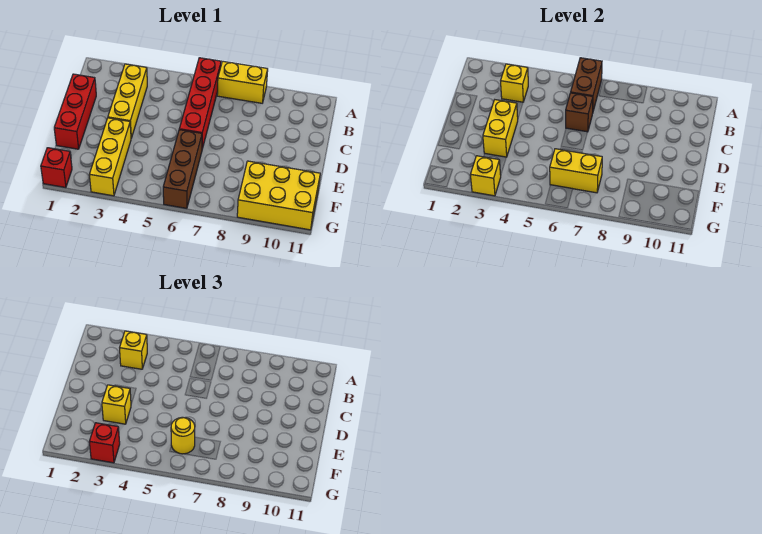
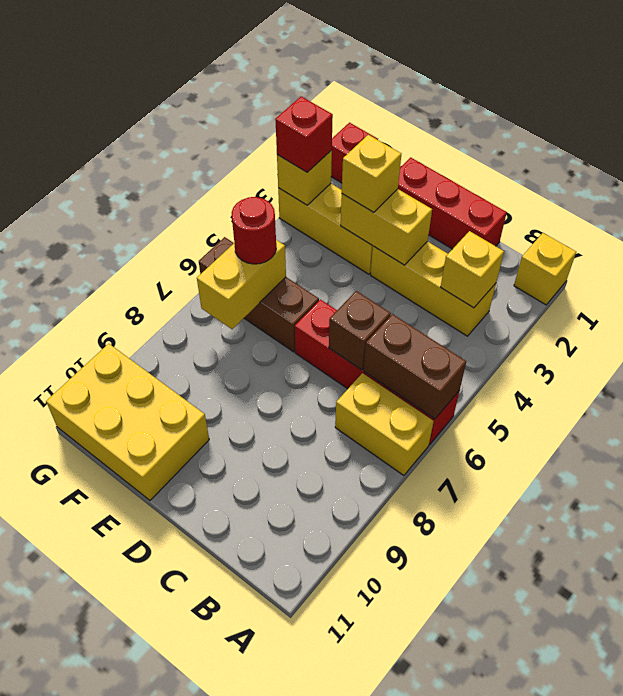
yellow brick A7:A8 level 1 -> yellow brick A7:B7 level 1
yellow brick B3 level 3 -> yellow brick A1 level 1
yellow round brick F6 level 3 -> red round brick F6 level 3
yellow brick F9:G11 level 1 -> yellow brick E10:G11 level 1

